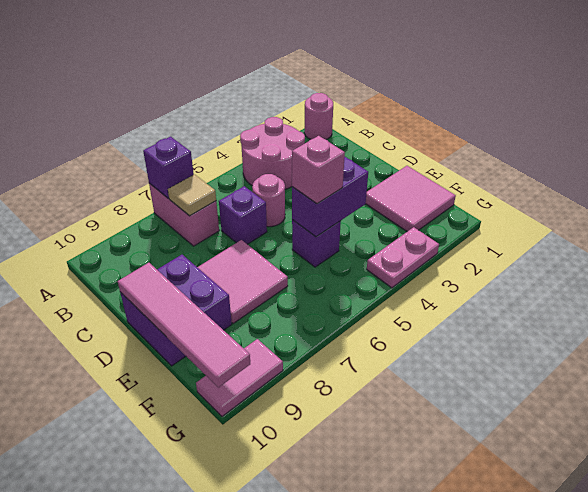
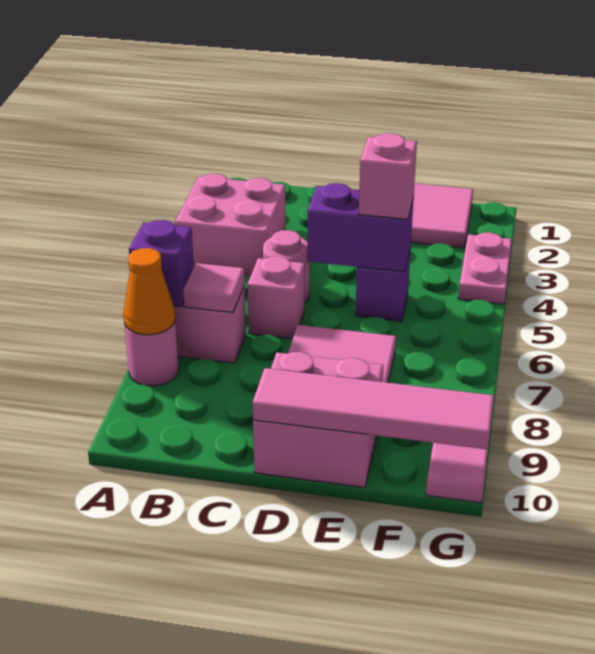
pink round brick A1 level 1 -> pink round brick A8 level 1
pink round brick A3:B4 level 1 -> pink brick A3:B4 level 1
none -> orange cone A8 level 2
tan tile B7 level 2 -> pink tile B7 level 2
purple brick C6 level 1 -> pink brick C6 level 1
purple brick D9:E10 level 1 -> pink brick D9:E10 level 1
purple brick E4:E5 level 2 -> purple brick D5:E5 level 2

